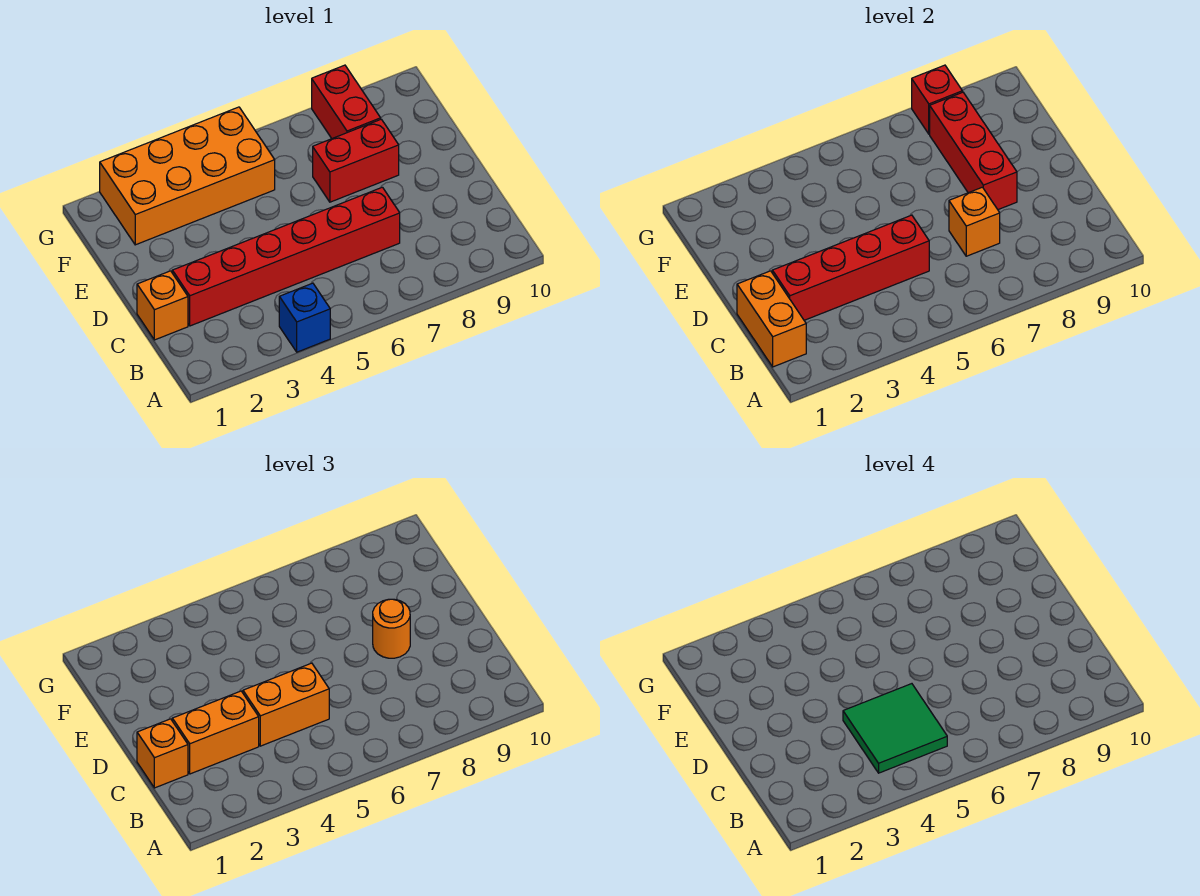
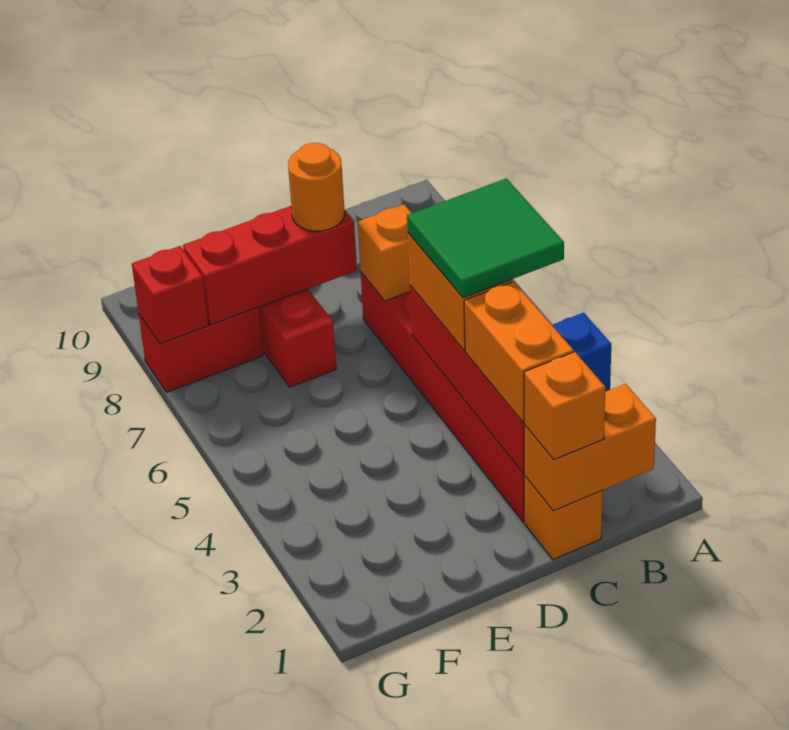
orange brick F2:G5 level 1 -> none

